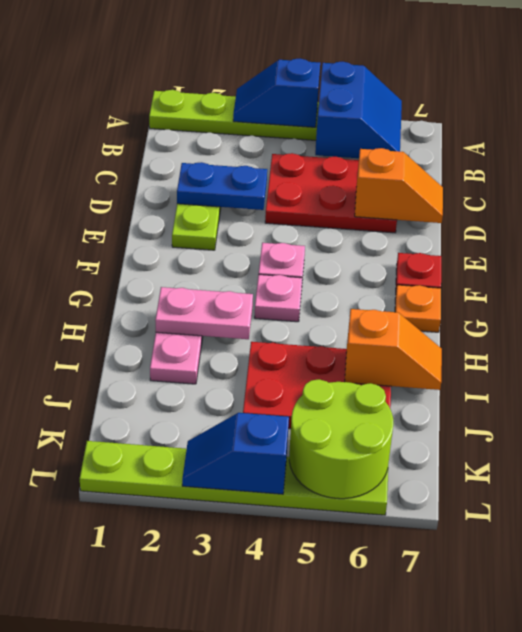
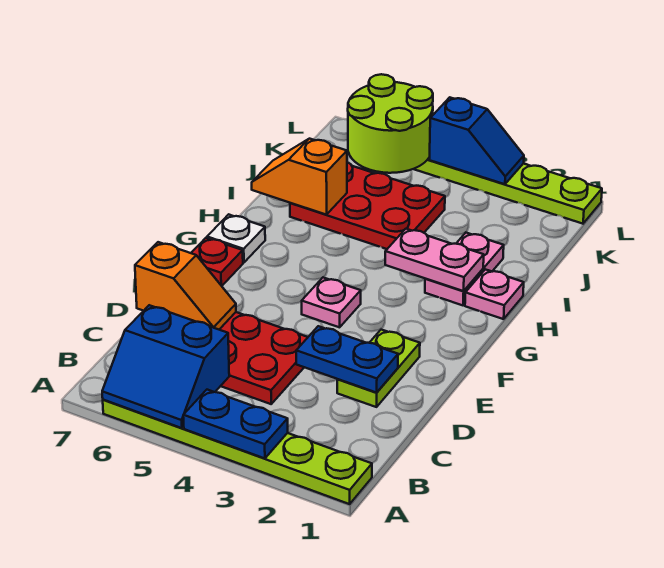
blue slope A3:A4 level 2 top 4 -> blue plate A3:A4 level 2
blue slope A5:B6 level 2 top 5 -> blue slope A5:B6 level 2 top B
orange slope D6:D7 level 2 top 6 -> orange slope D6:D7 level 2 top 7
pink plate G4 level 1 -> pink plate H1 level 1
orange plate G7 level 1 -> white plate G7 level 1

